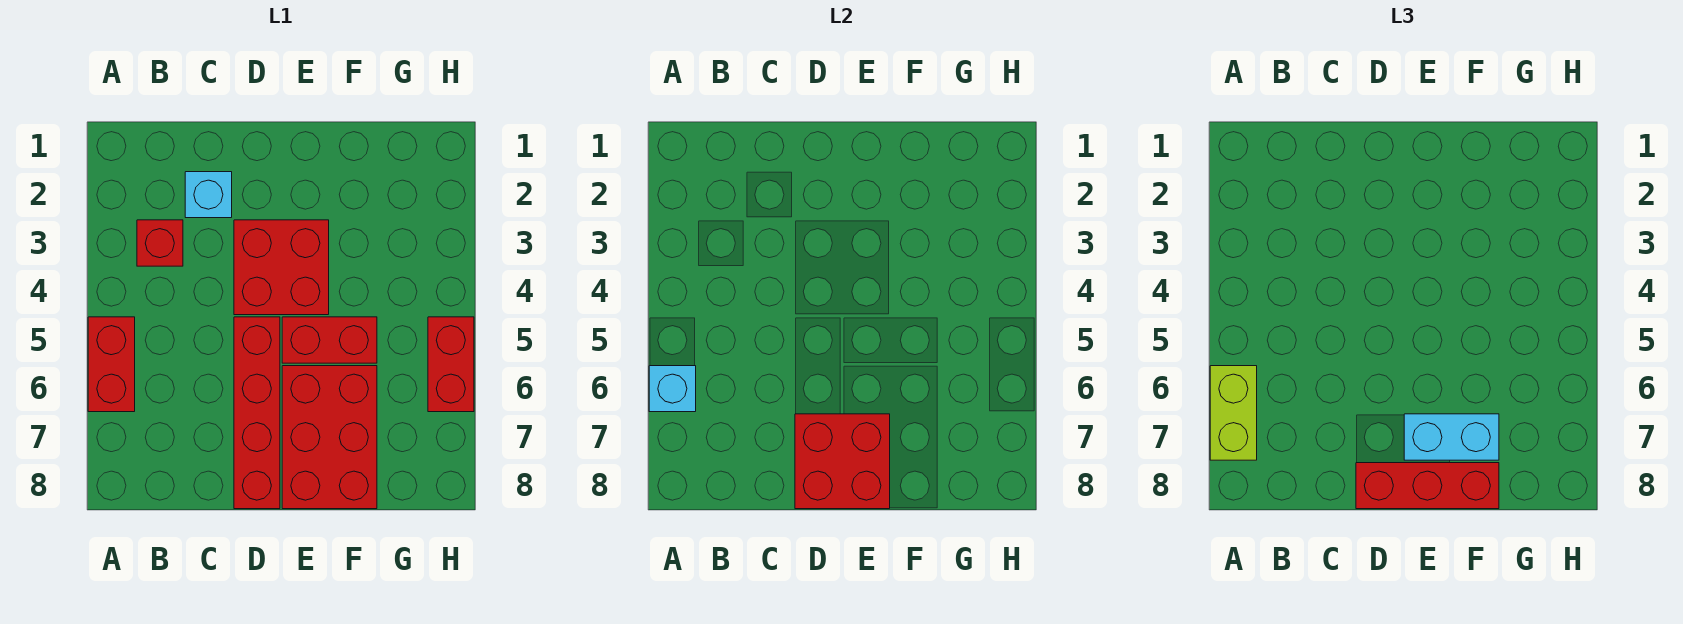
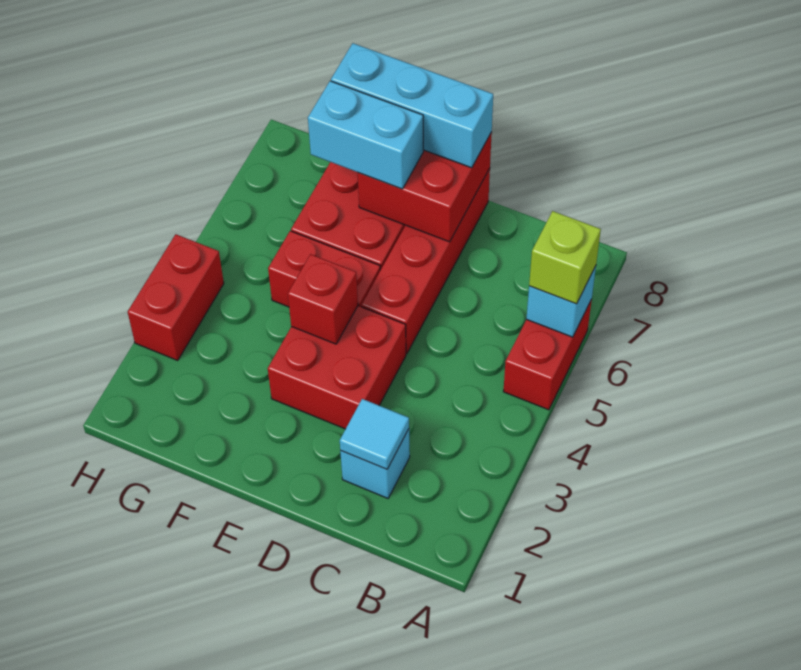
lime brick A6:A7 level 3 -> lime brick A6 level 3
red brick B3 level 1 -> red brick E4 level 2
none -> cyan tile C2 level 2
red brick D8:F8 level 3 -> cyan brick D8:F8 level 3
red brick H5:H6 level 1 -> red brick H3:H4 level 1

